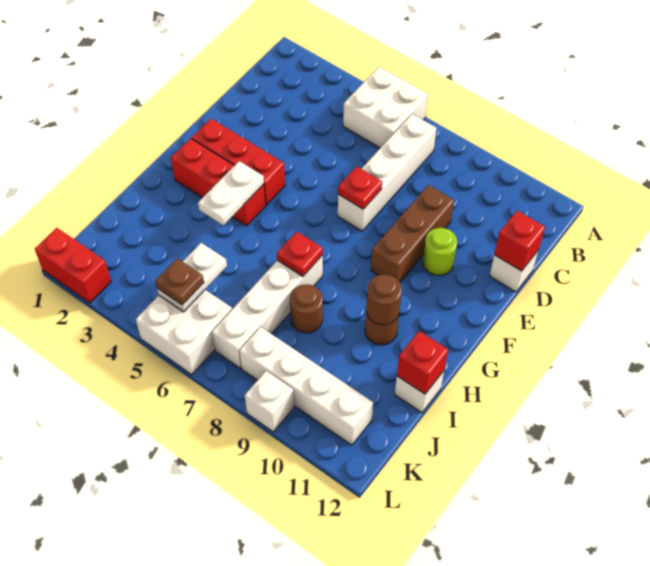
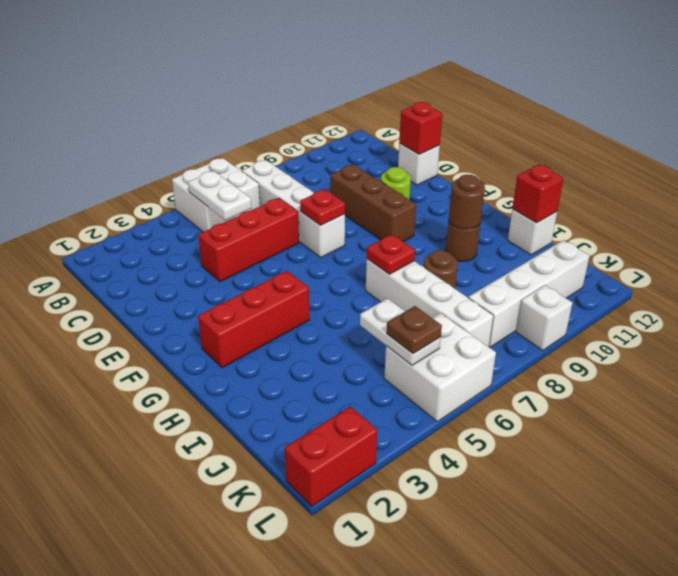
red brick F2:F4 level 1 -> red brick D4:D6 level 1
white plate G4:H4 level 2 -> white plate B5:C5 level 2

